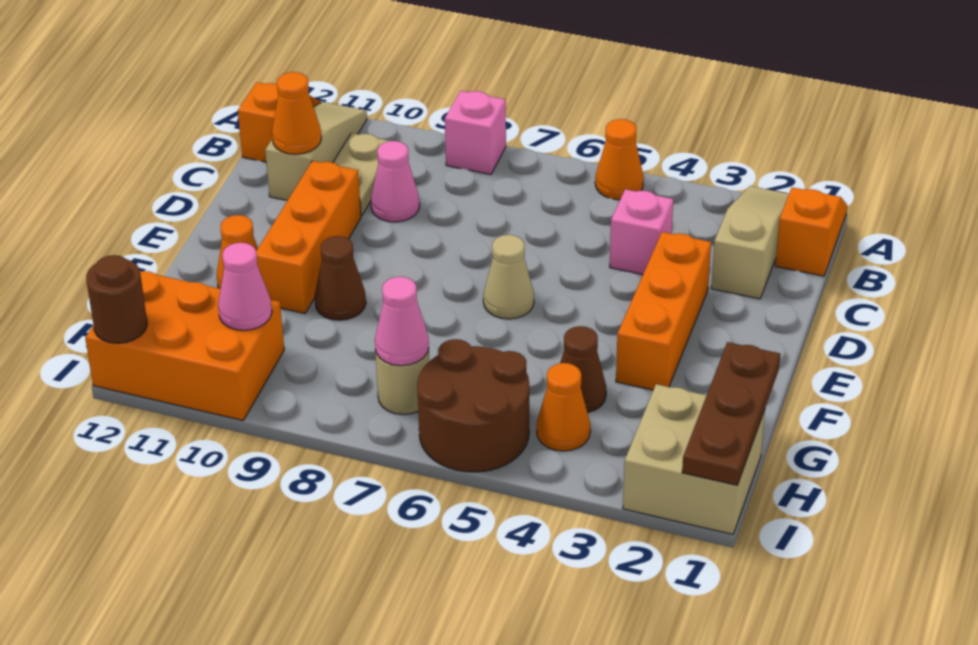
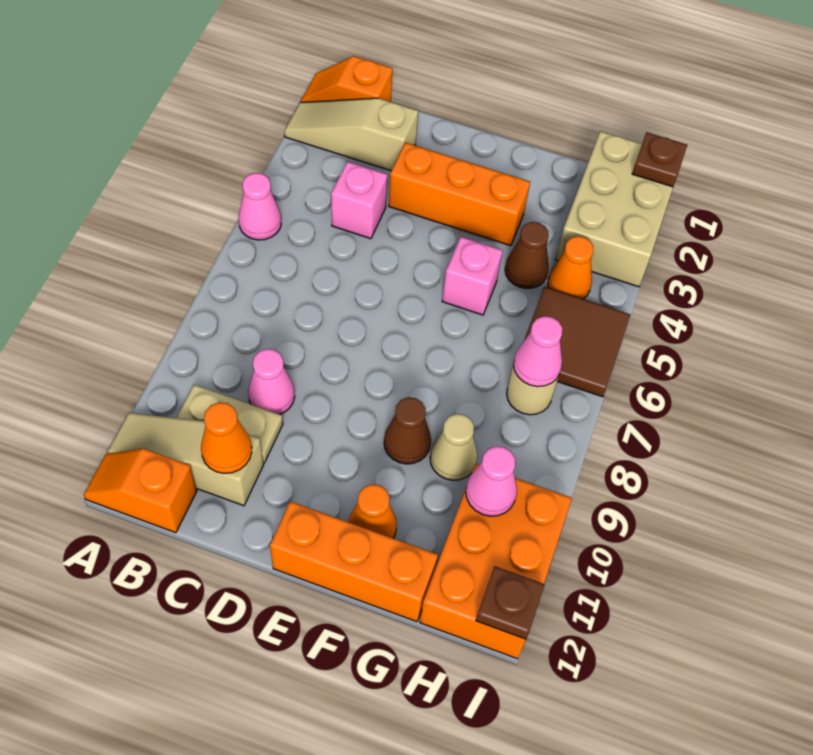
orange cone A5 level 1 -> pink cone A5 level 1
pink brick A8 level 1 -> pink brick F5 level 1
orange brick D10:F10 level 1 -> orange brick E12:G12 level 1
tan cone E6 level 1 -> tan cone G9 level 1
brown plate G1:I1 level 2 -> brown plate I1 level 2
tan brick H1:I2 level 1 -> tan brick H1:I3 level 1
brown round brick H5:I6 level 1 -> brown tile H5:I6 level 1
brown round brick I12 level 2 -> brown plate I12 level 2

